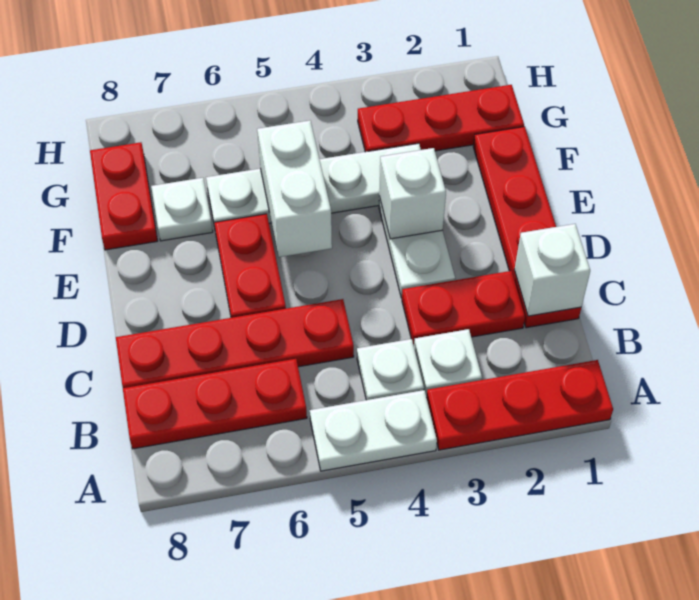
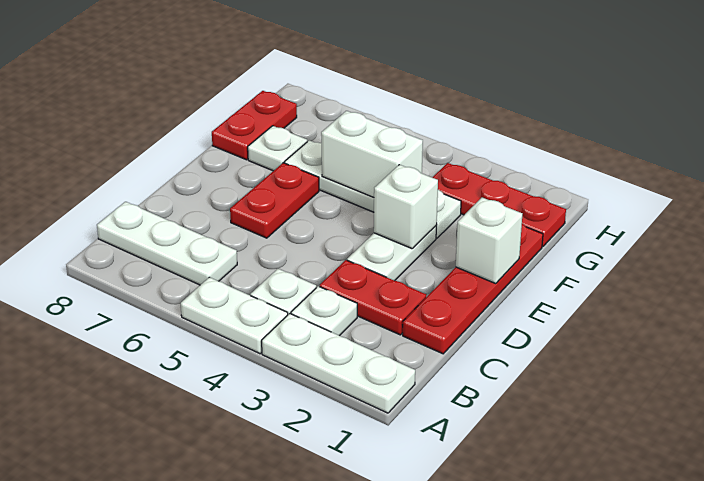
red plate A1:A3 level 1 -> white plate A1:A3 level 1
red plate B6:B8 level 1 -> white plate B6:B8 level 1
white brick C1 level 2 -> white brick E1 level 2
red plate C5:C8 level 1 -> none
white brick E5:F5 level 2 -> white brick F4:F5 level 2

